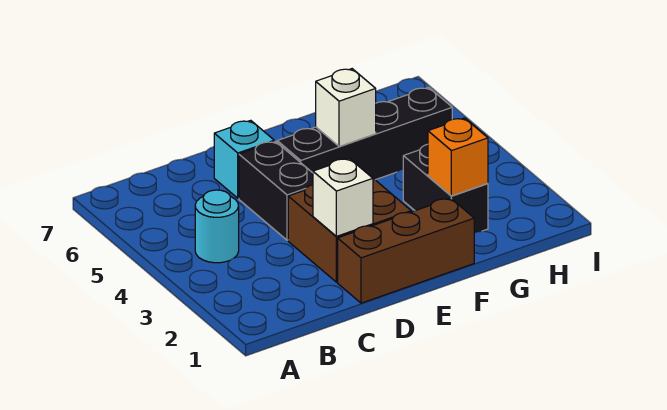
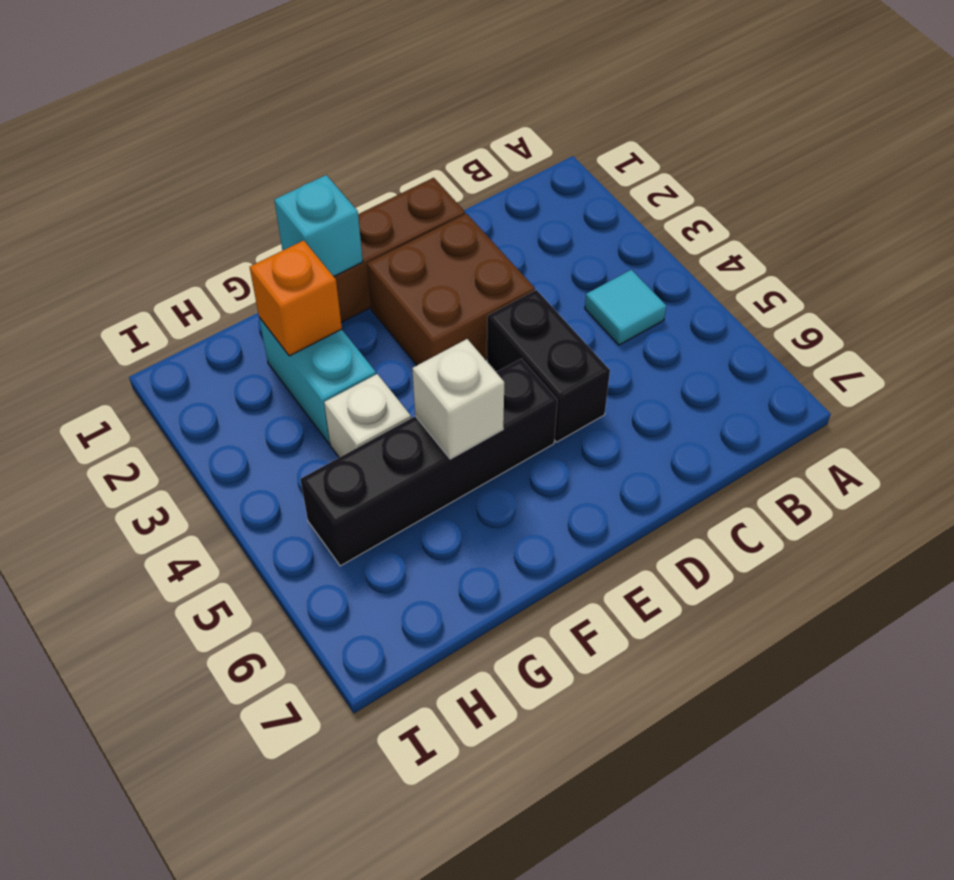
cyan round brick B4 level 1 -> cyan tile B4 level 1
white brick D2 level 2 -> white brick G4 level 1
cyan brick D6 level 1 -> cyan brick F1 level 2
black brick G2:G3 level 1 -> cyan brick G2:G3 level 1

